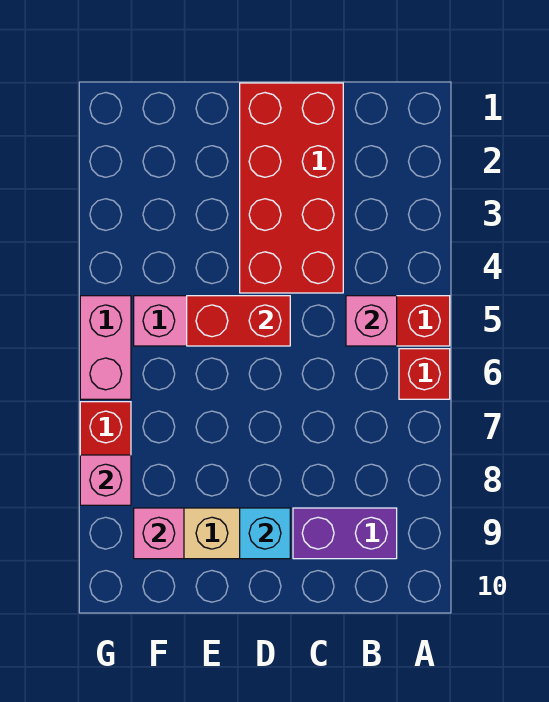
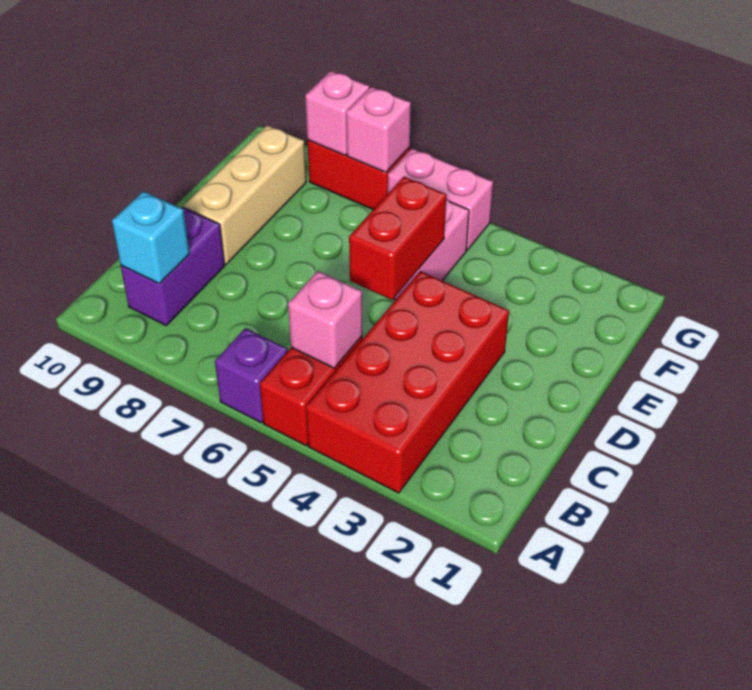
red brick A6 level 1 -> purple brick A6 level 1
red brick C1:D4 level 1 -> red brick A3:D4 level 1
cyan brick D9 level 2 -> cyan brick B9 level 2
pink brick F9 level 2 -> pink brick G7 level 2

